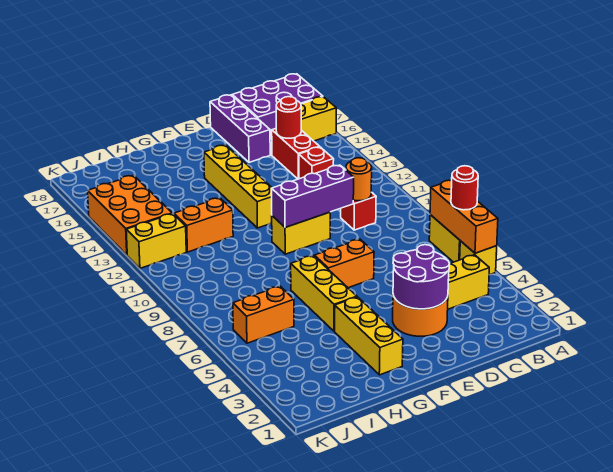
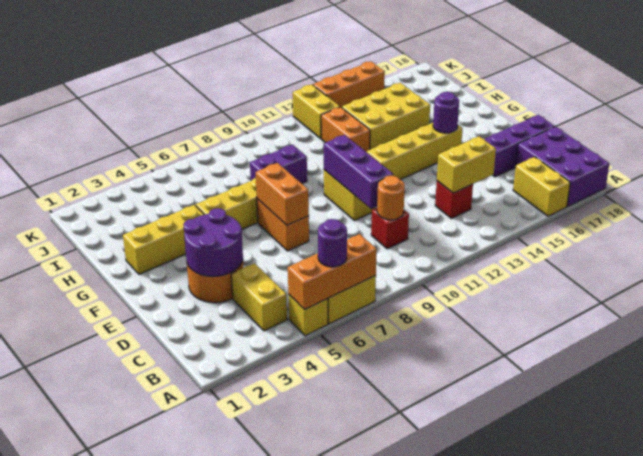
red round brick A6 level 3 -> purple round brick A6 level 3
none -> yellow brick C13:C14 level 2
red brick C14:C15 level 1 -> none
red round brick C15 level 2 -> none
none -> purple round brick F15 level 2
none -> purple brick H8:H9 level 1
none -> yellow brick H13:I15 level 1
orange brick I6:J6 level 1 -> orange brick E7:F7 level 2
orange brick J13:K15 level 1 -> orange brick K13:K15 level 1

